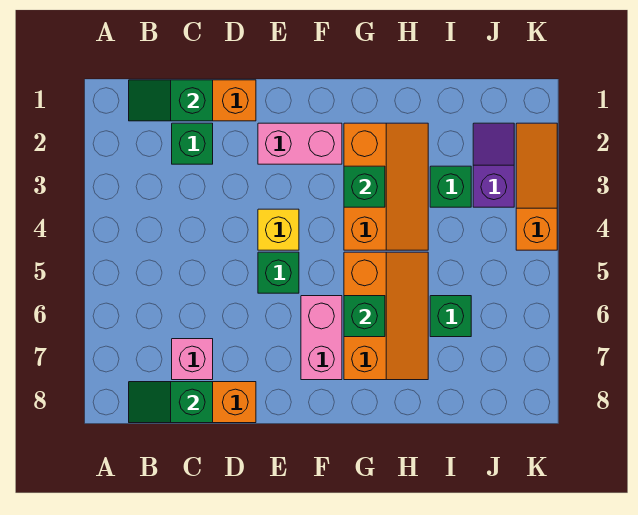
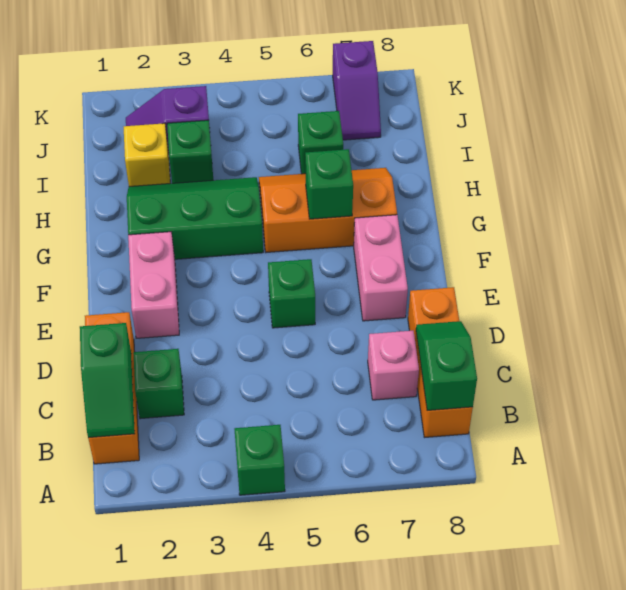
green slope B8:C8 level 2 top C -> green slope B8:C8 level 2 top B
yellow brick E4 level 1 -> yellow brick I2 level 1
pink brick F6:F7 level 1 -> pink brick E7:F7 level 1
orange slope G2:H4 level 1 top G -> green slope G2:H4 level 1 top G
green brick G3 level 2 -> green brick A4 level 1
none -> purple slope J7:K7 level 1 top K
orange slope K2:K4 level 1 top 4 -> none

